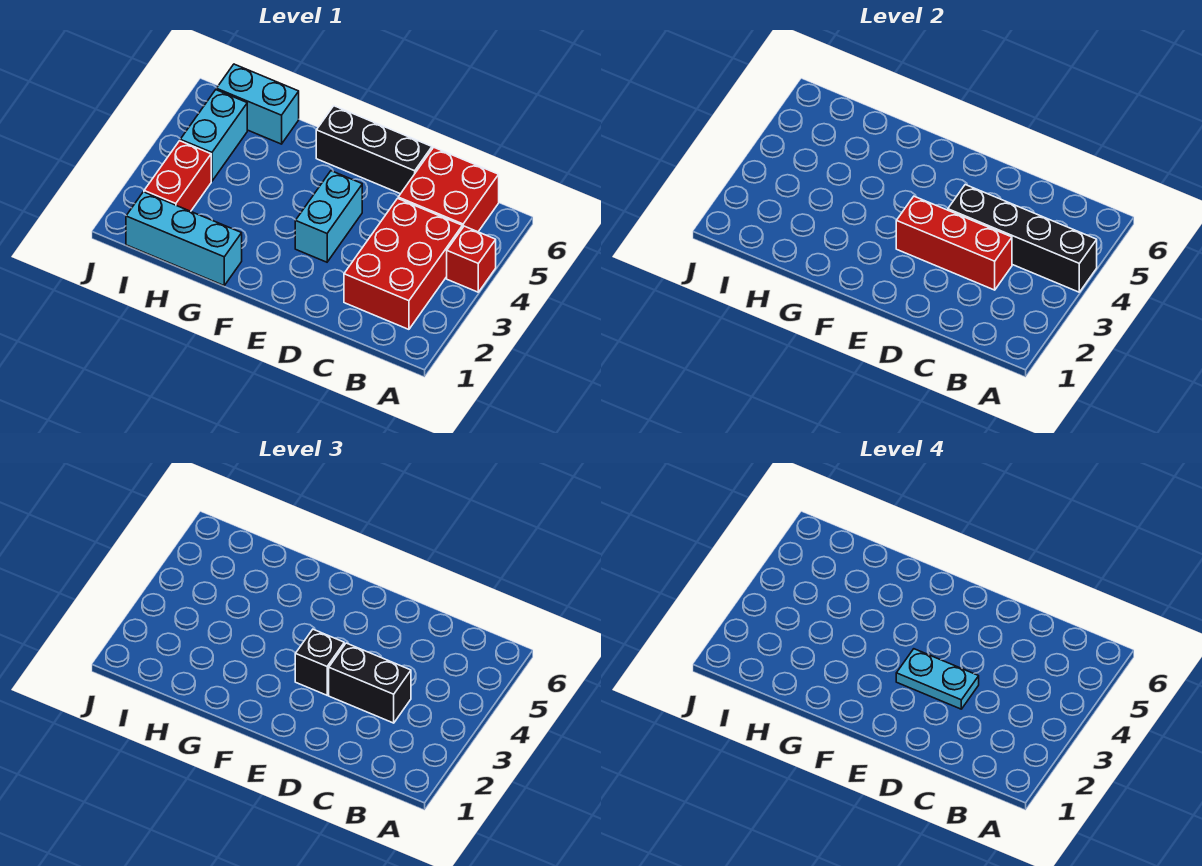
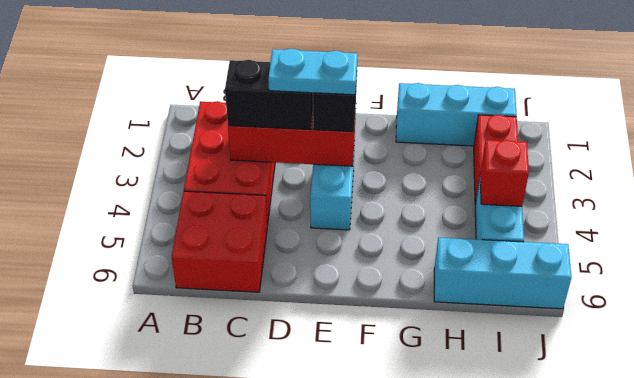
red brick A4 level 1 -> red brick I4 level 2
black brick A4:D4 level 2 -> none
black brick D6:F6 level 1 -> none
cyan brick H6:I6 level 1 -> cyan brick H6:J6 level 1

